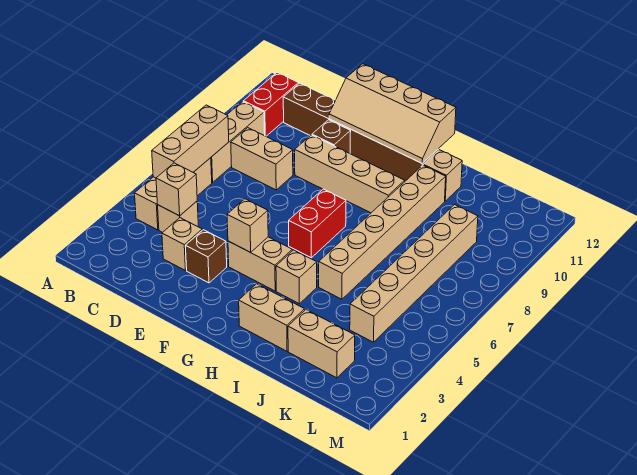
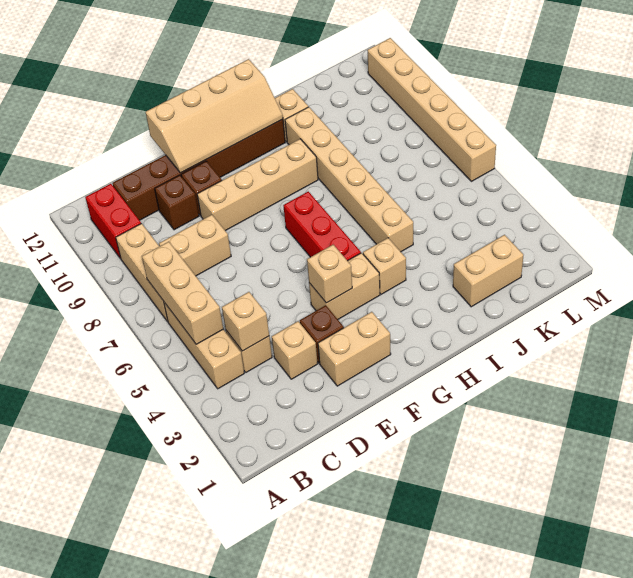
none -> brown brick D10 level 1
red brick G6:G7 level 1 -> red brick G5:G7 level 1
tan brick H2:I2 level 1 -> tan brick E2:F2 level 1
tan brick K4:K9 level 1 -> tan brick M6:M11 level 1

